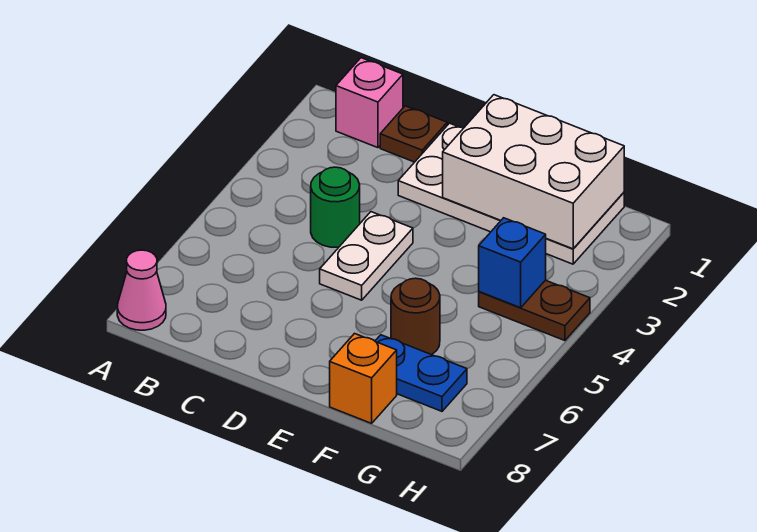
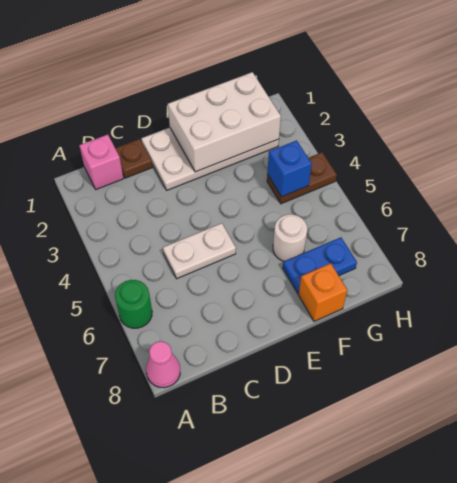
green round brick C4 level 1 -> green round brick A6 level 1
white plate D4:D5 level 1 -> white plate C5:D5 level 1
brown round brick F6 level 1 -> white round brick F6 level 1

